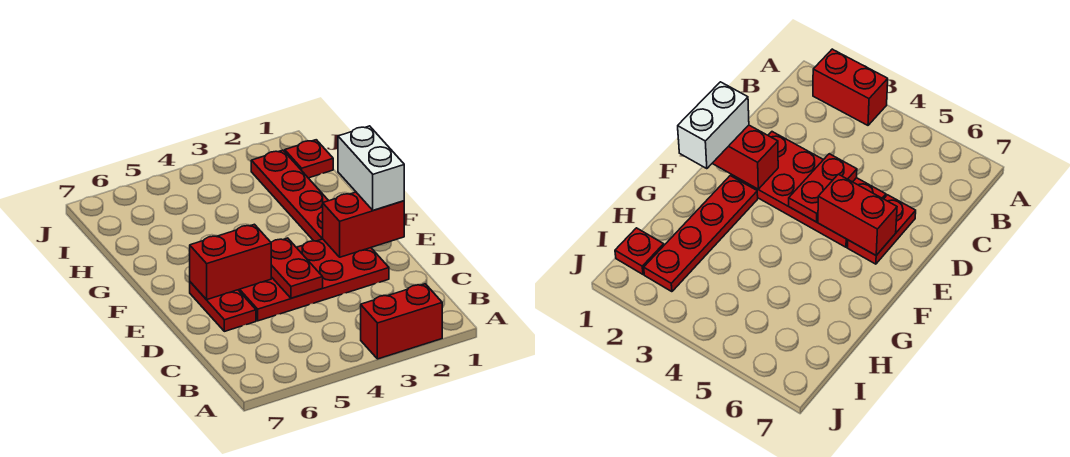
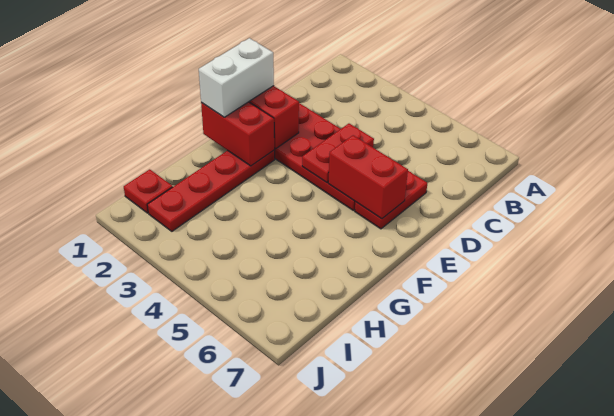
red brick A2:A3 level 1 -> red brick F1:F2 level 2

